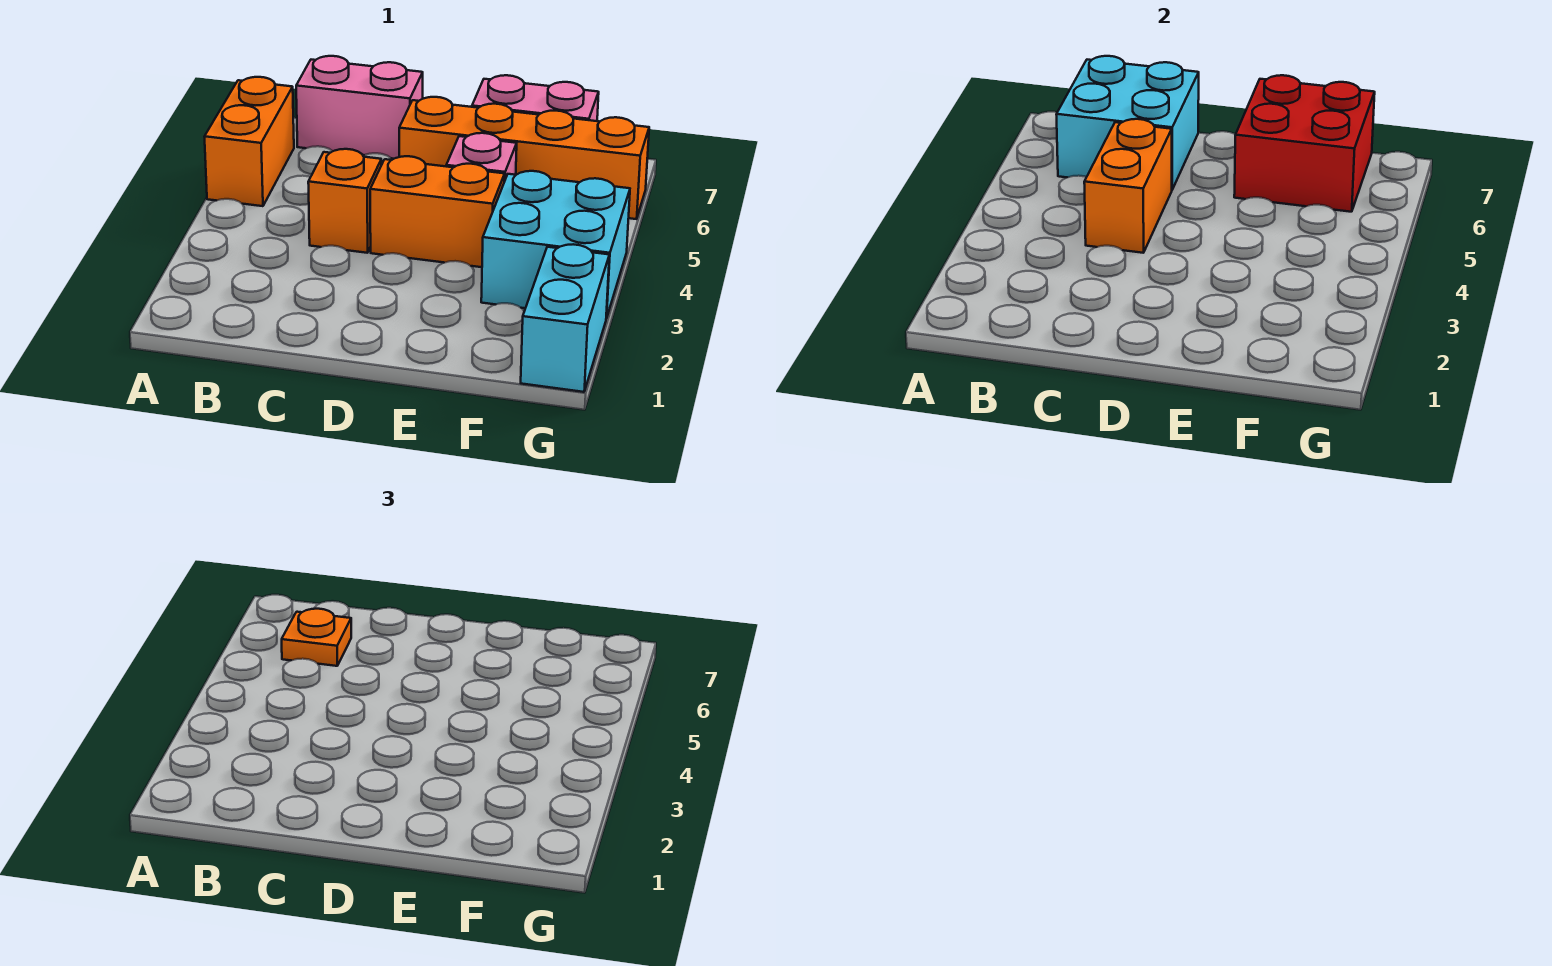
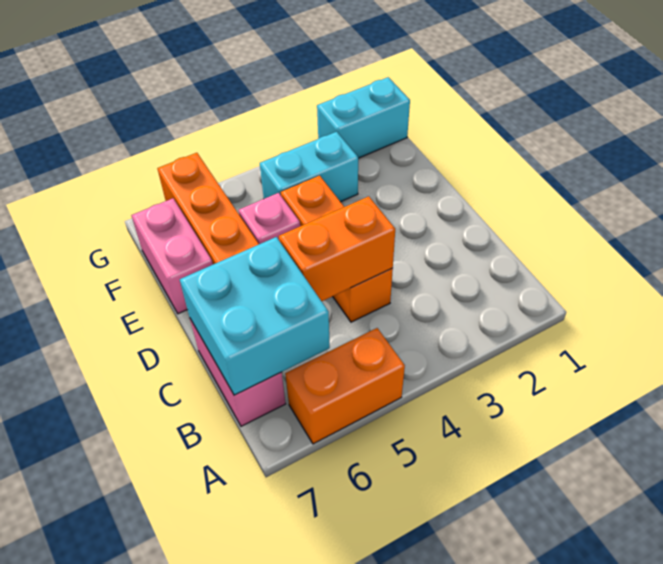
orange plate B6 level 3 -> none
red brick E6:F7 level 2 -> none
cyan brick F3:G4 level 1 -> cyan brick F3:F4 level 1

